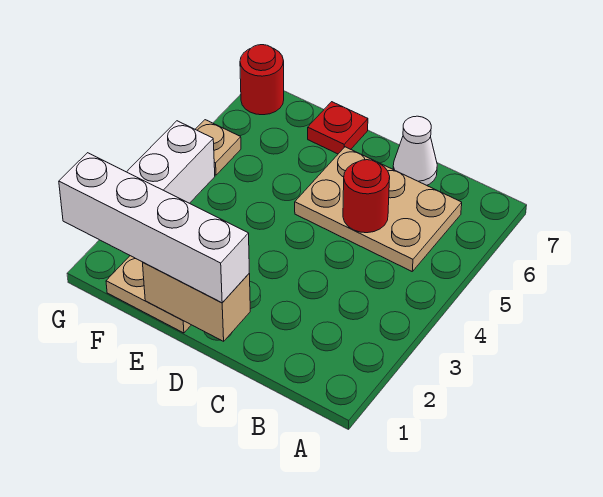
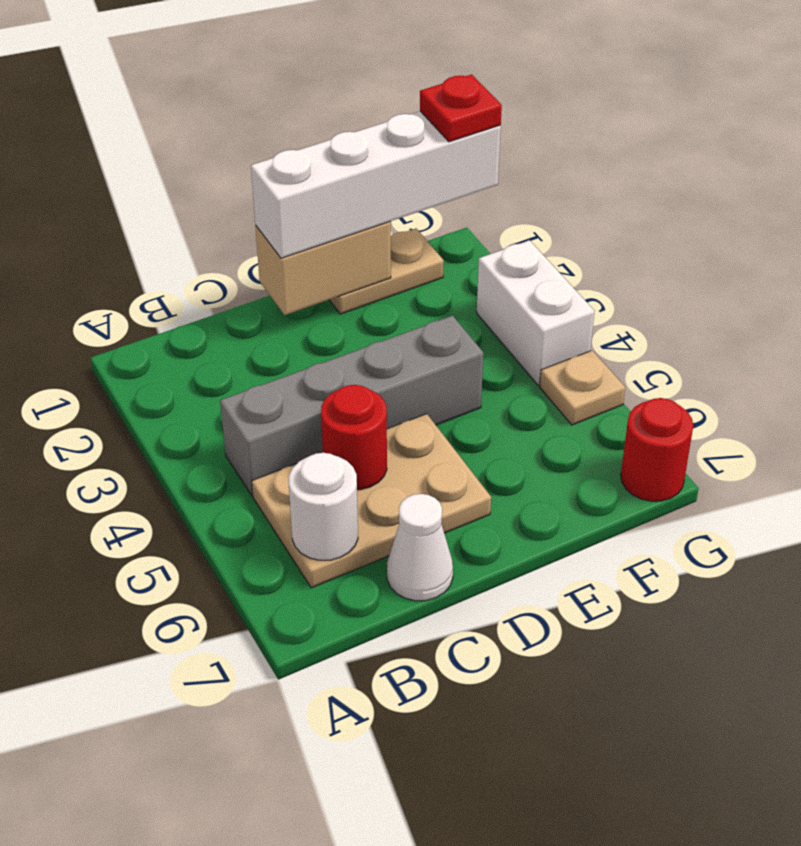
none -> grey brick B4:E4 level 1
none -> white round brick B6 level 2
red plate E7 level 1 -> red plate G1 level 4

